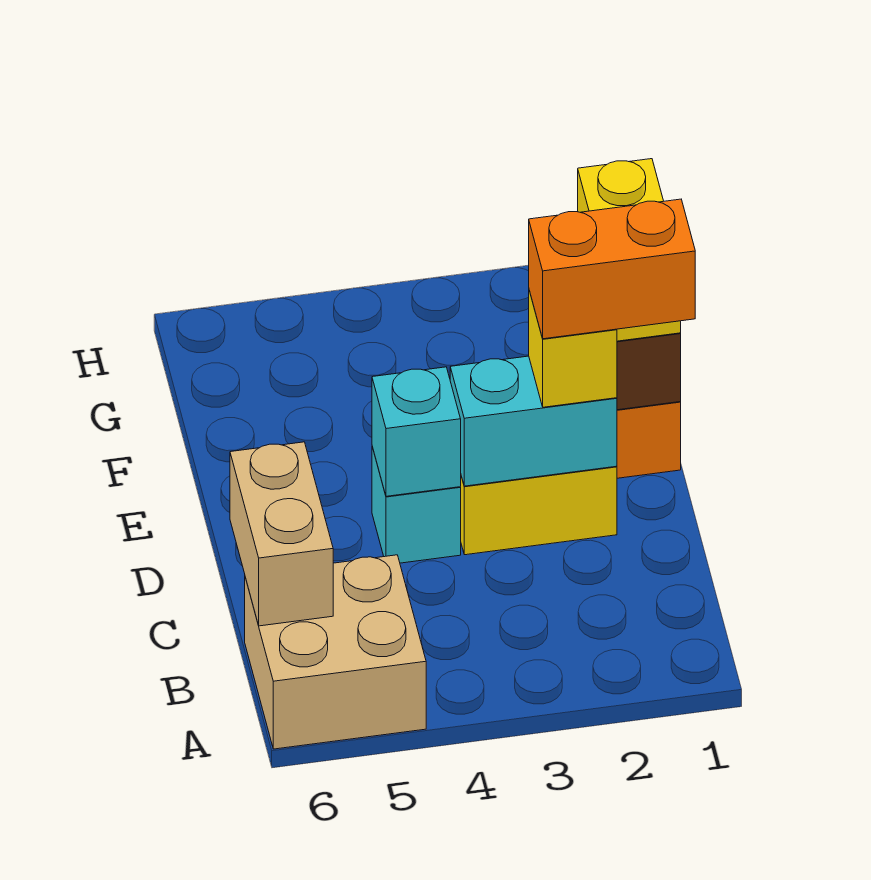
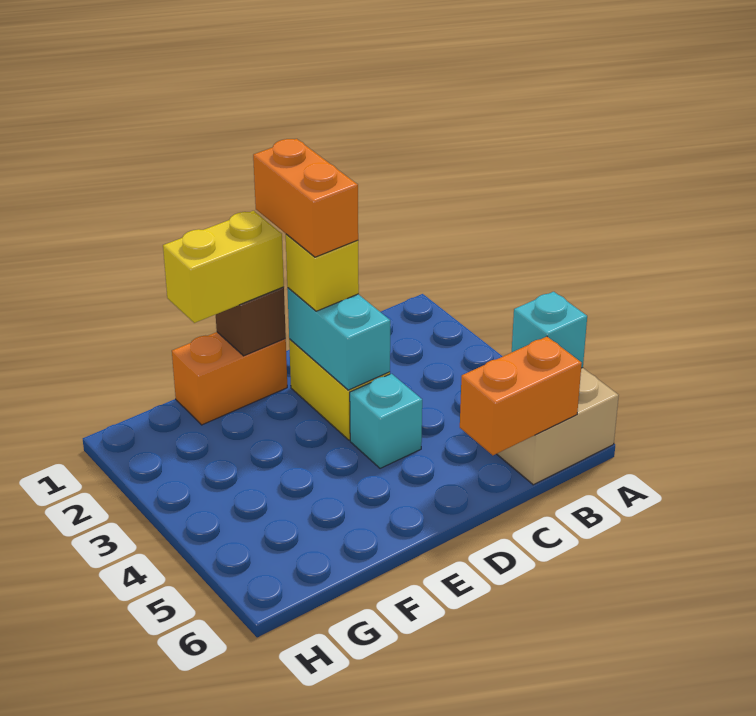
tan brick B6:C6 level 2 -> orange brick B6:C6 level 2
cyan brick D4 level 2 -> cyan brick A5 level 2

